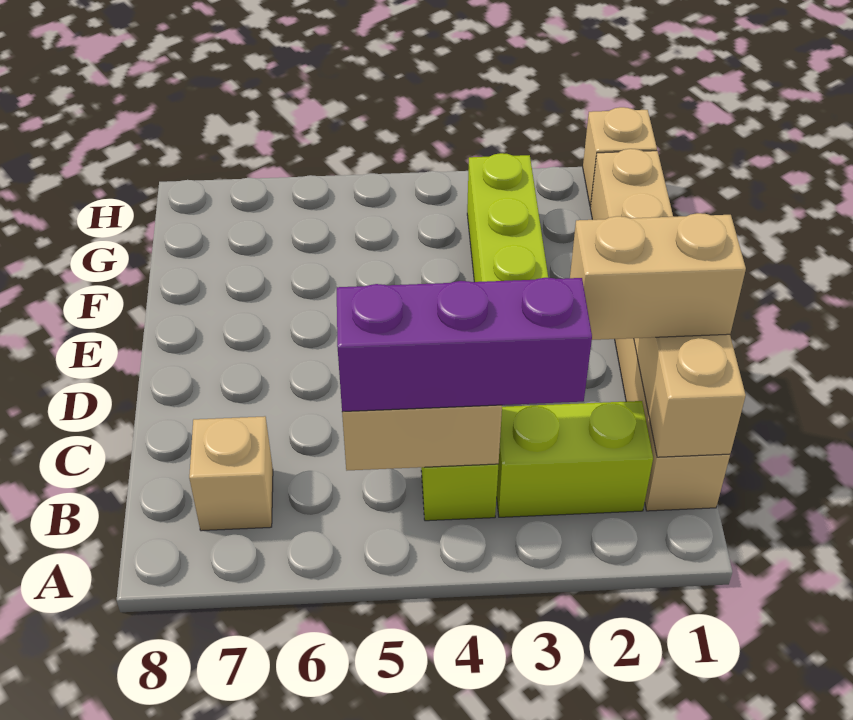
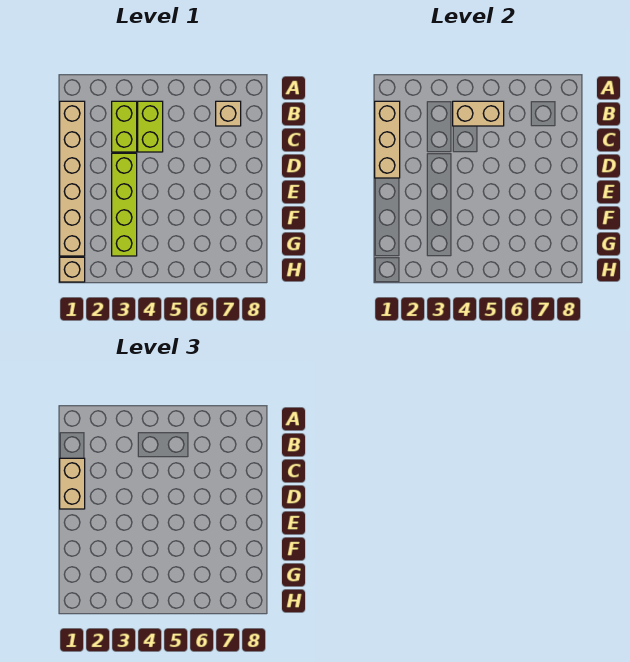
lime brick B2:B3 level 1 -> lime brick B3:C3 level 1
purple brick B3:B5 level 3 -> none
tan brick C1:C2 level 3 -> tan brick C1:D1 level 3

